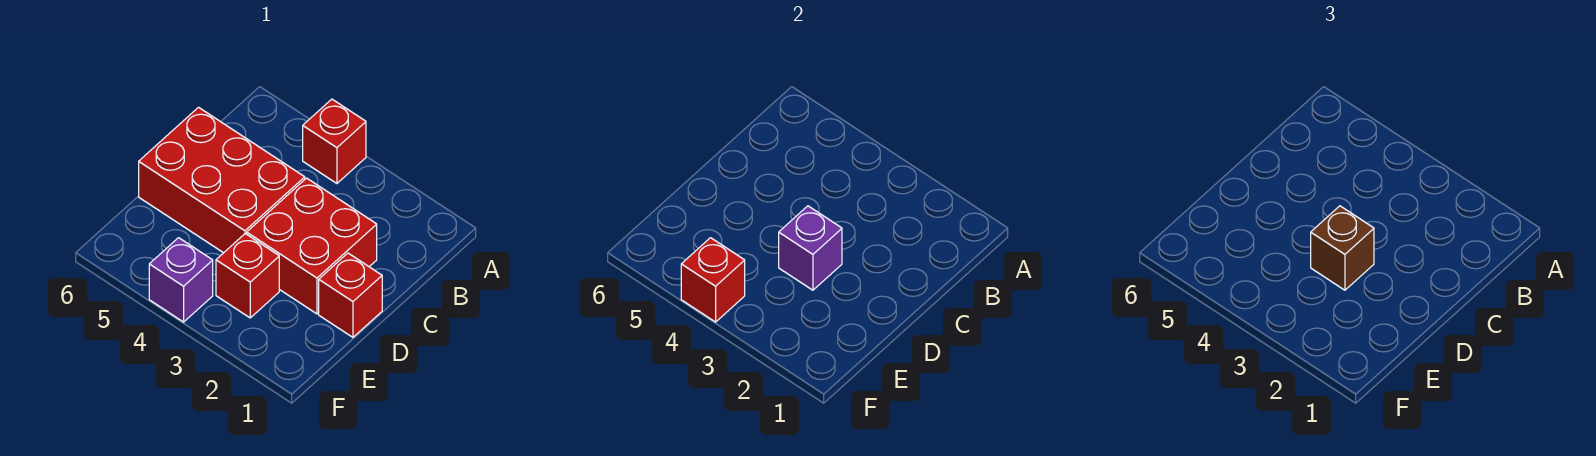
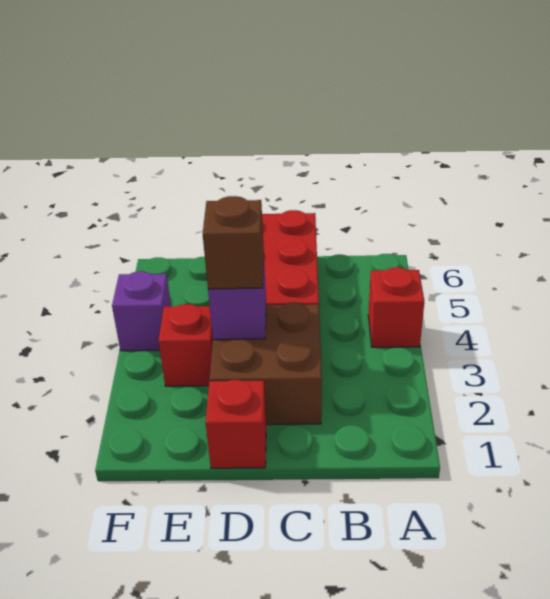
red brick C2:D3 level 1 -> brown brick C2:D3 level 1
red brick F4 level 2 -> none

